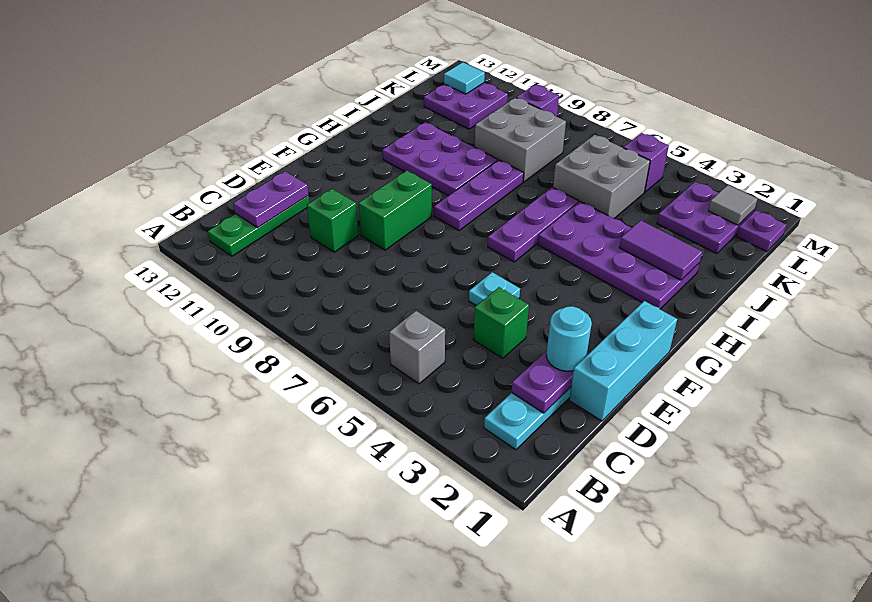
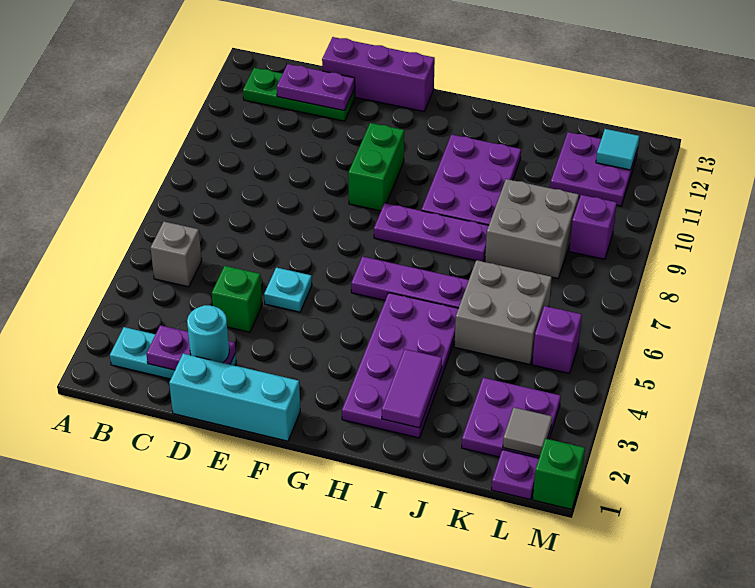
green brick D10 level 1 -> green brick M1 level 1
none -> purple brick D13:F13 level 1
green brick E9:F9 level 1 -> green brick F9:F10 level 1

